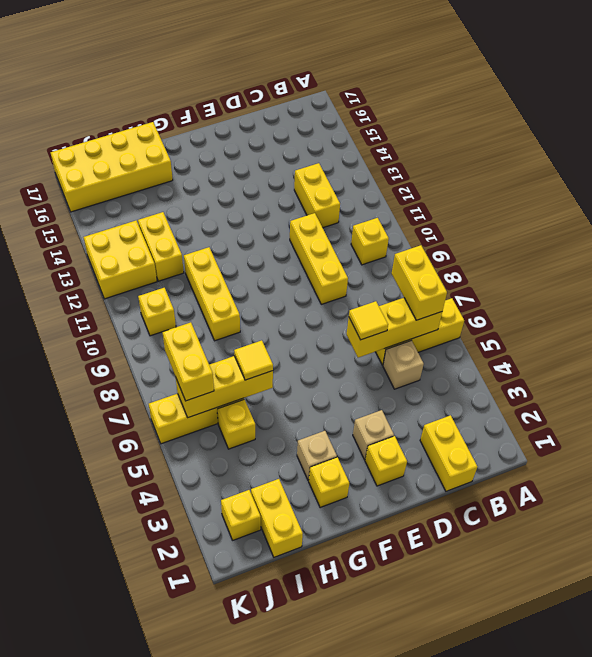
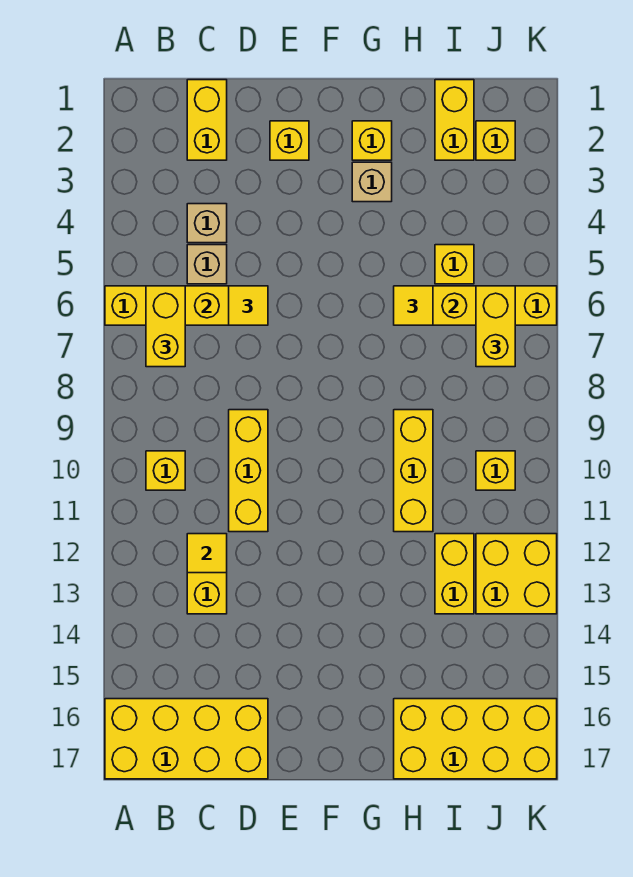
none -> yellow brick A16:D17 level 1
none -> yellow tile C12 level 2
tan brick E3 level 1 -> tan brick C4 level 1

